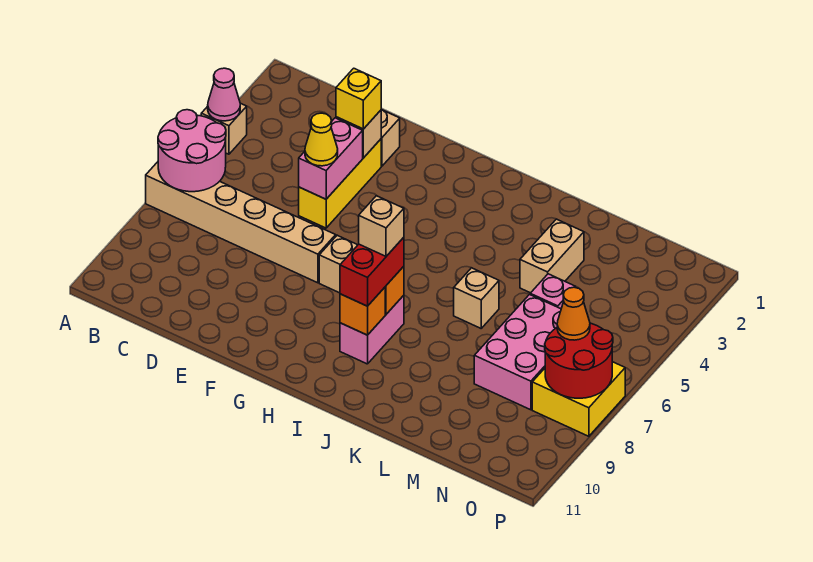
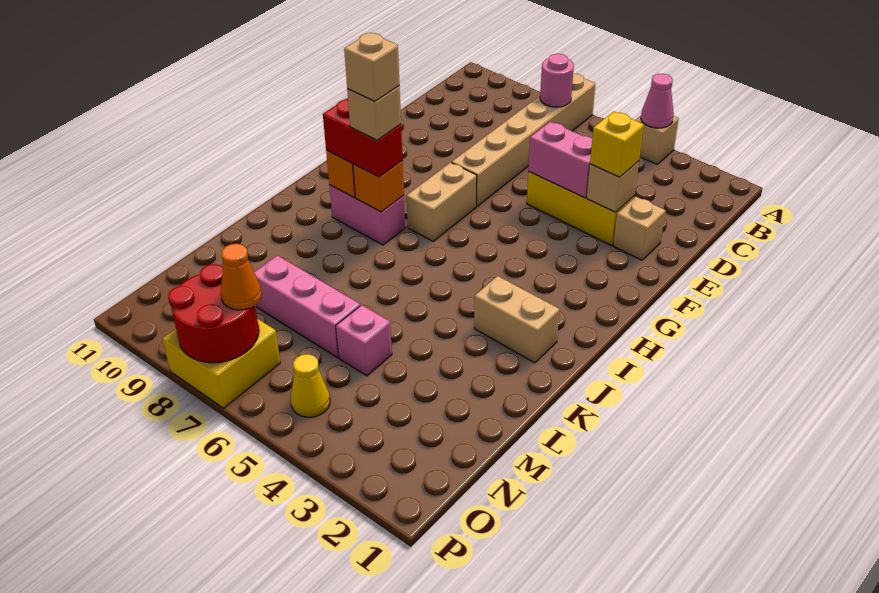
pink round brick A6:B7 level 2 -> pink round brick B7 level 2
yellow cone E5 level 3 -> yellow cone O5 level 1
tan brick K6 level 1 -> tan brick I8 level 5
tan brick L3:L4 level 1 -> tan brick J2:J3 level 1
pink brick M6:N8 level 1 -> pink brick M6:M8 level 1

